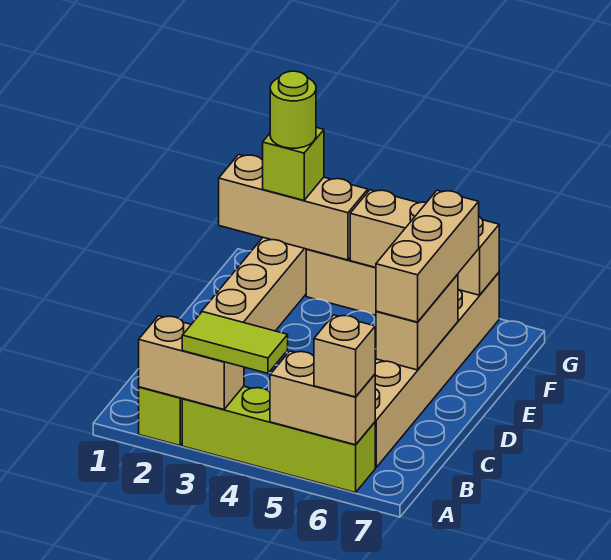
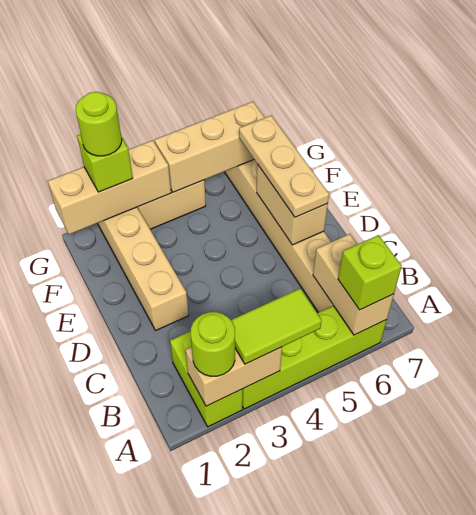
none -> lime round brick A2 level 3
tan brick A5:A6 level 2 -> tan brick A6:B6 level 2
tan brick A6 level 3 -> lime brick A6 level 3
tan brick D6:F6 level 3 -> tan plate D6:F6 level 3

